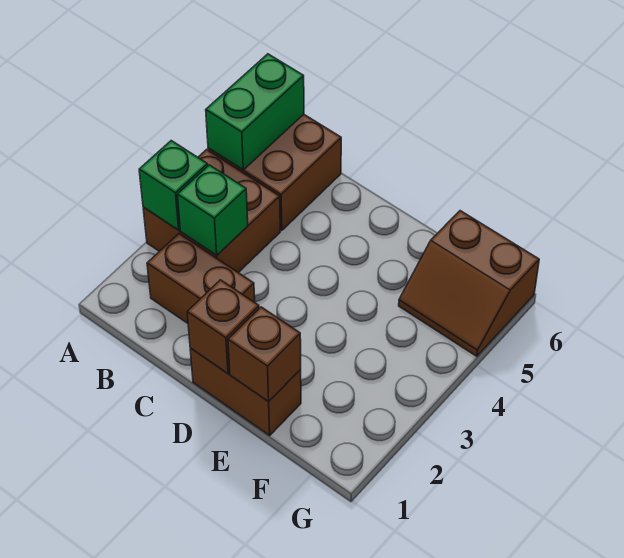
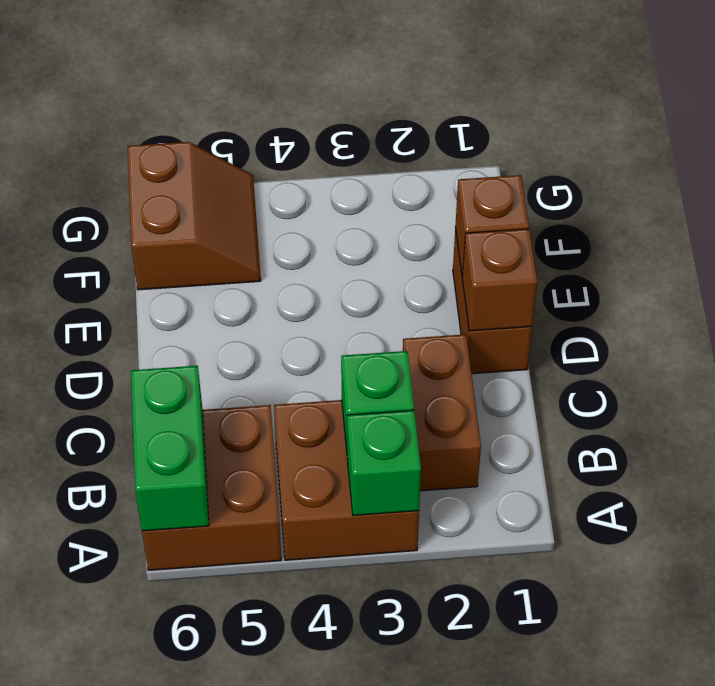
green brick A5:A6 level 2 -> green brick A6:B6 level 2

